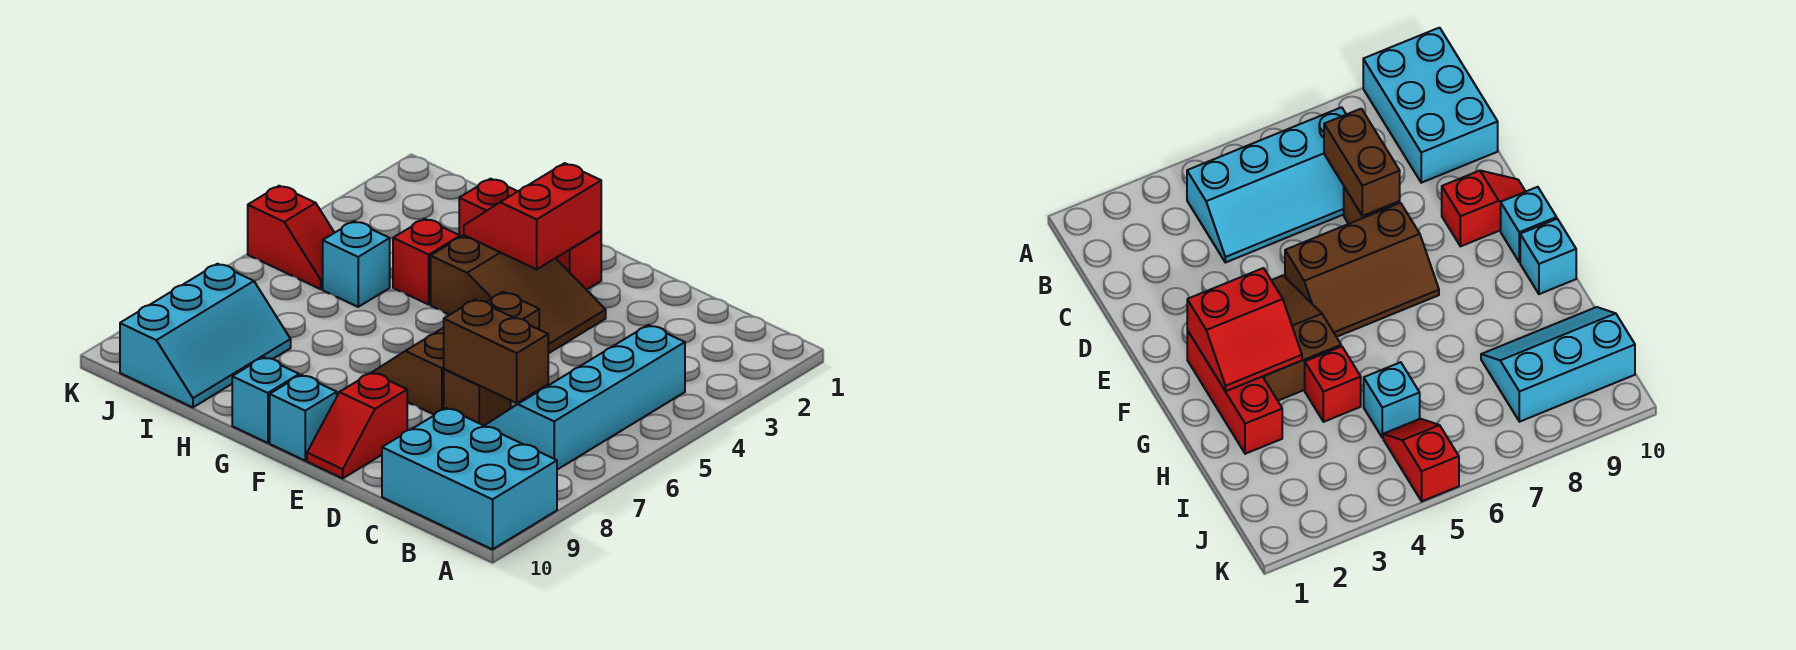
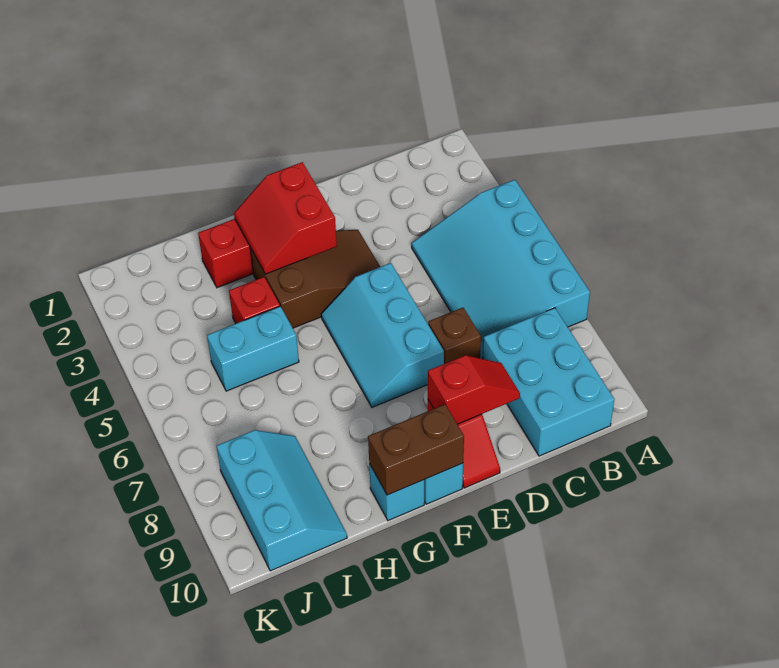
cyan brick A9:C10 level 1 -> cyan brick B8:C10 level 1
cyan slope B4:C7 level 1 top B -> cyan slope A4:C7 level 1 top A
brown brick C7:D7 level 2 -> brown brick F10:G10 level 2
brown slope E5:F7 level 1 top E -> cyan slope E5:F7 level 1 top E
cyan brick I5 level 1 -> cyan brick H5:I5 level 1
red slope J5:K5 level 1 top K -> red slope D9:E9 level 2 top E

